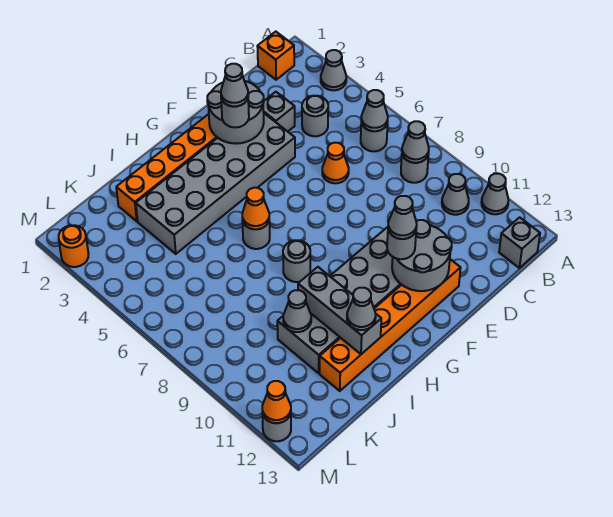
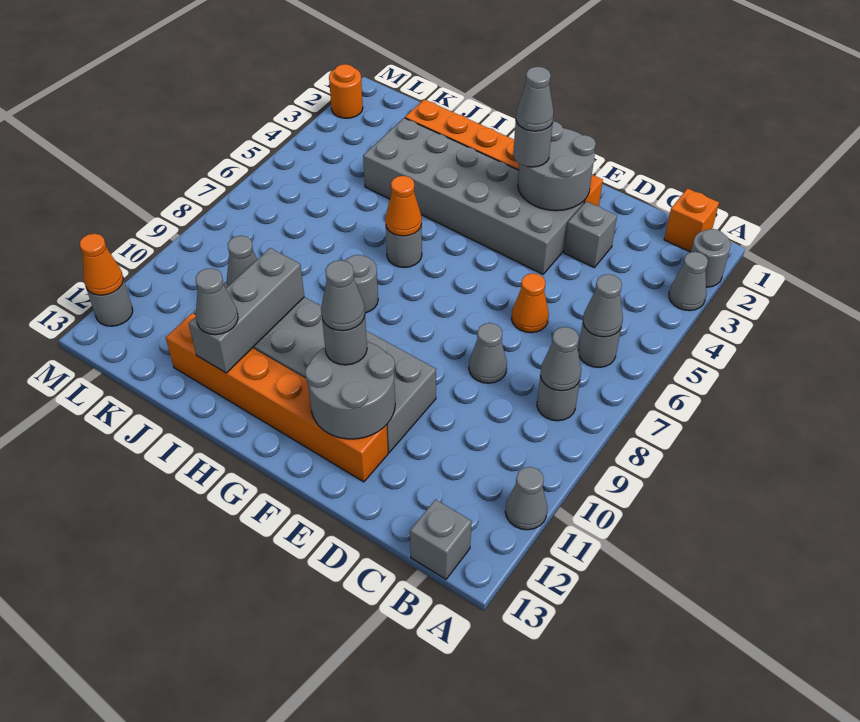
grey cone B10 level 1 -> grey cone D8 level 1
grey round brick C4 level 1 -> grey round brick A2 level 1

